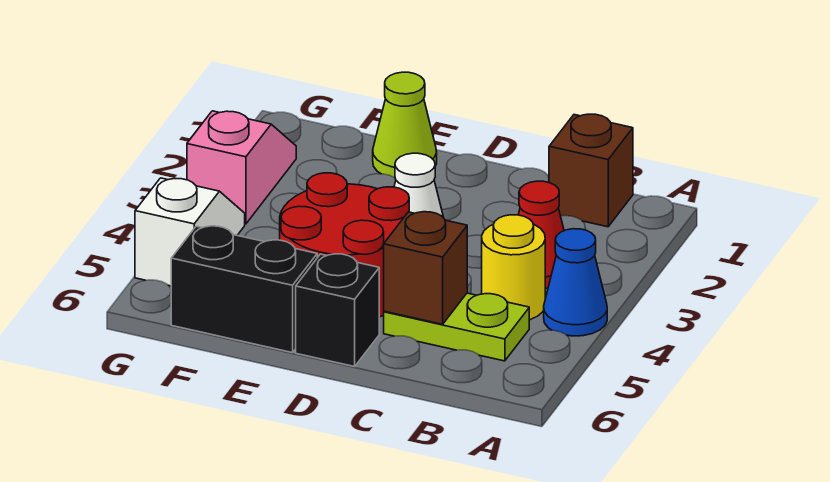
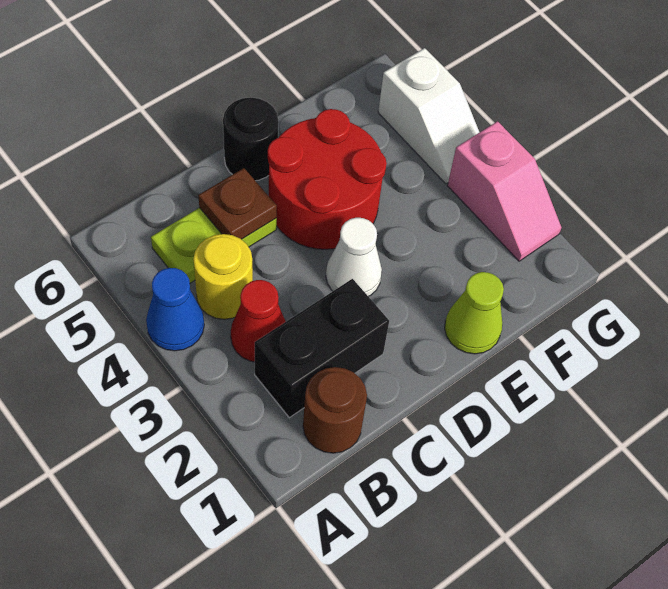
brown brick B1 level 1 -> brown round brick B1 level 1
brown brick C5 level 2 -> brown plate C5 level 2
black brick D6 level 1 -> black round brick D6 level 1
black brick E6:F6 level 1 -> black brick B2:C2 level 1

